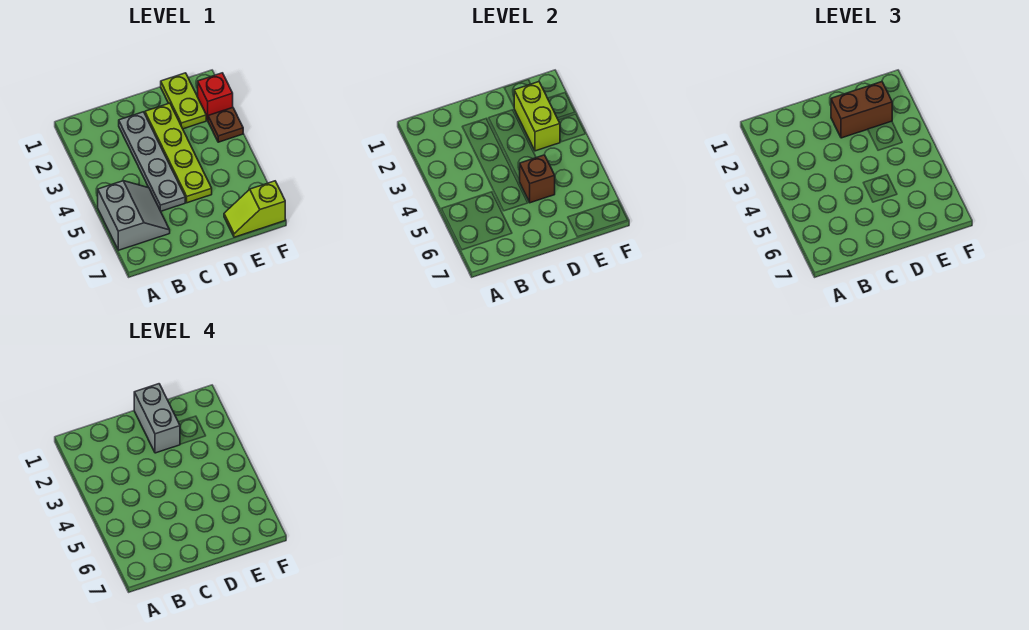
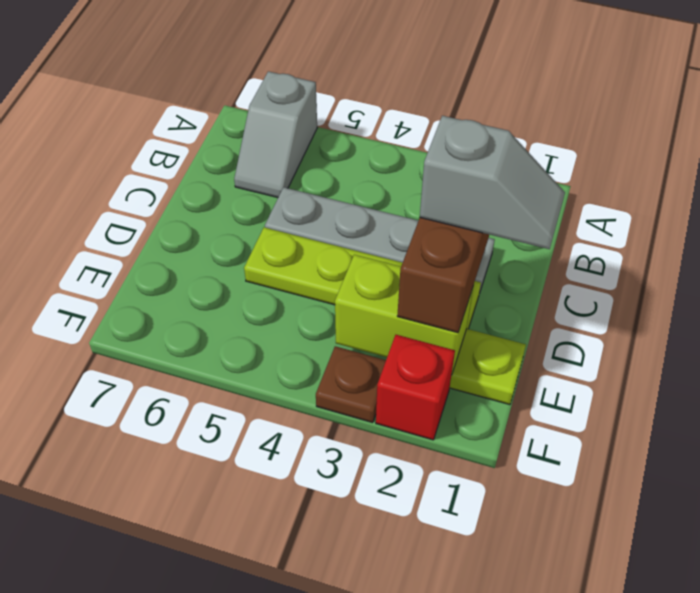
grey slope A5:B6 level 1 top A -> grey slope A6:B6 level 1 top A
grey brick D1:D2 level 4 -> grey slope D1:D2 level 4 top 2
brown brick D5 level 2 -> none
lime slope E7:F7 level 1 top F -> none

